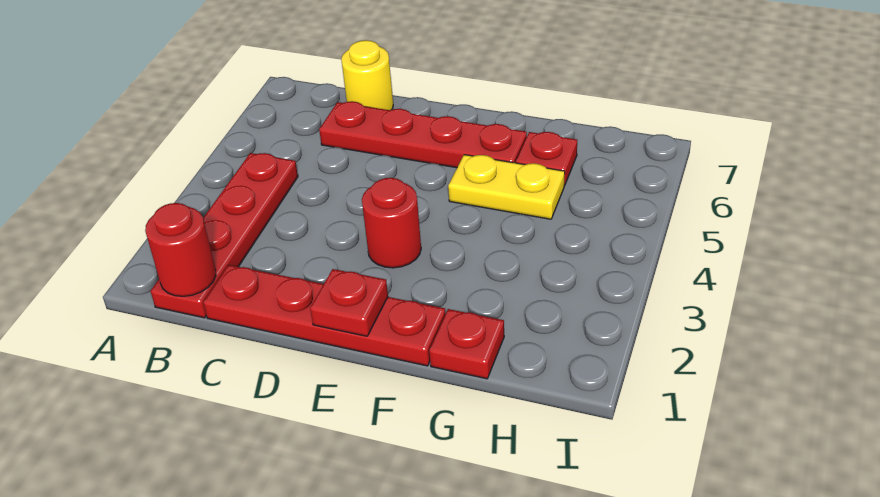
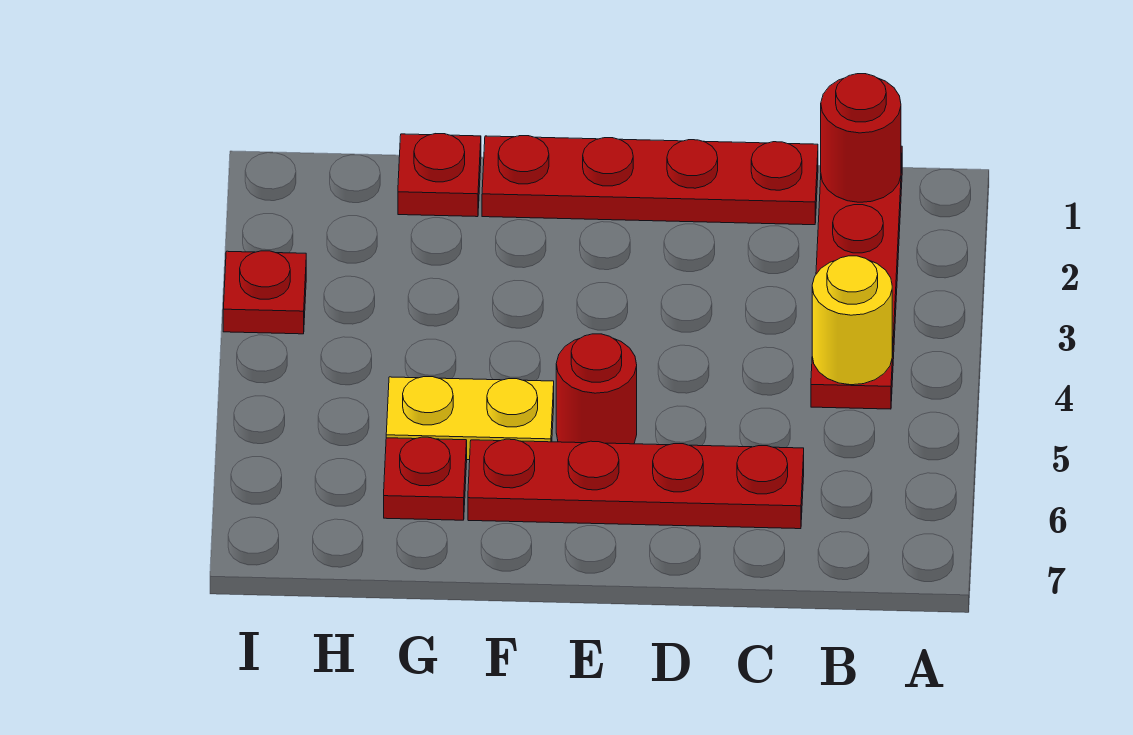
yellow round brick C7 level 1 -> yellow round brick B4 level 2
red plate E1 level 2 -> red plate I3 level 1
red round brick E3 level 1 -> red round brick E5 level 1

